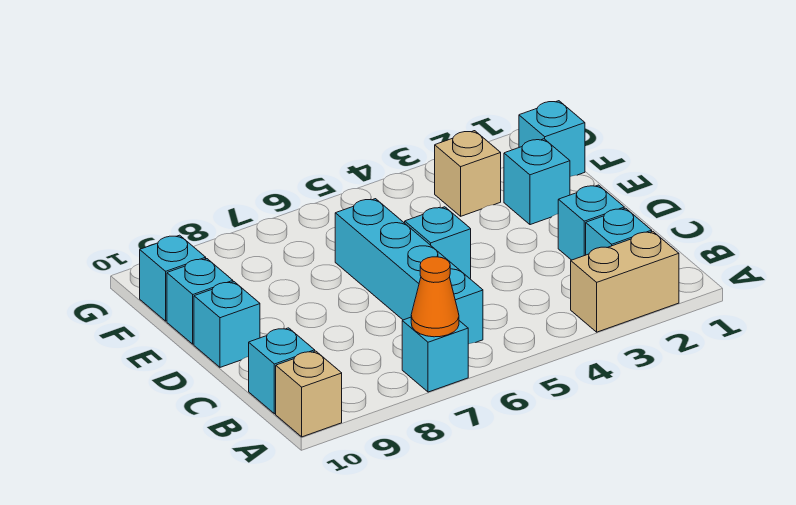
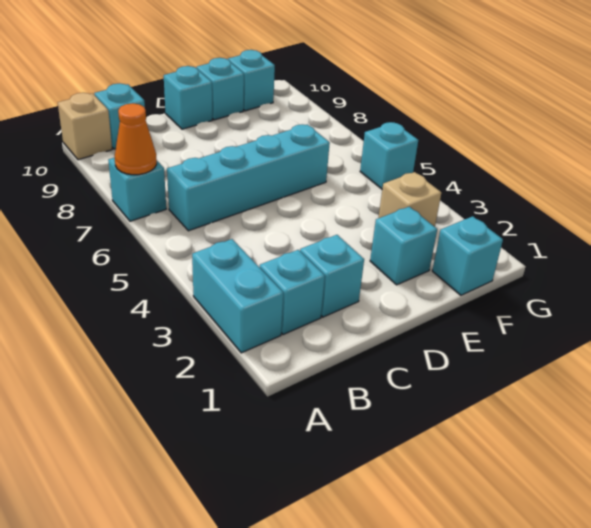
tan brick A2:A3 level 1 -> cyan brick A2:A3 level 1
cyan brick D5 level 1 -> cyan brick G5 level 1

